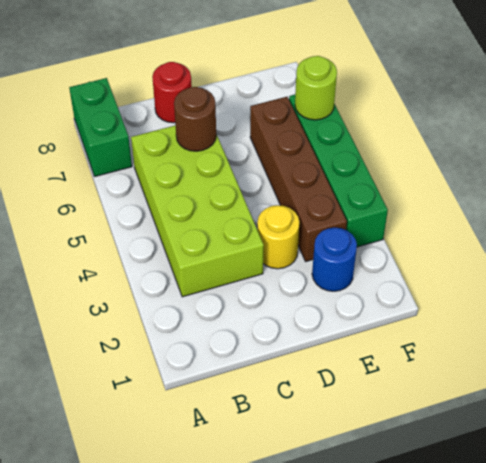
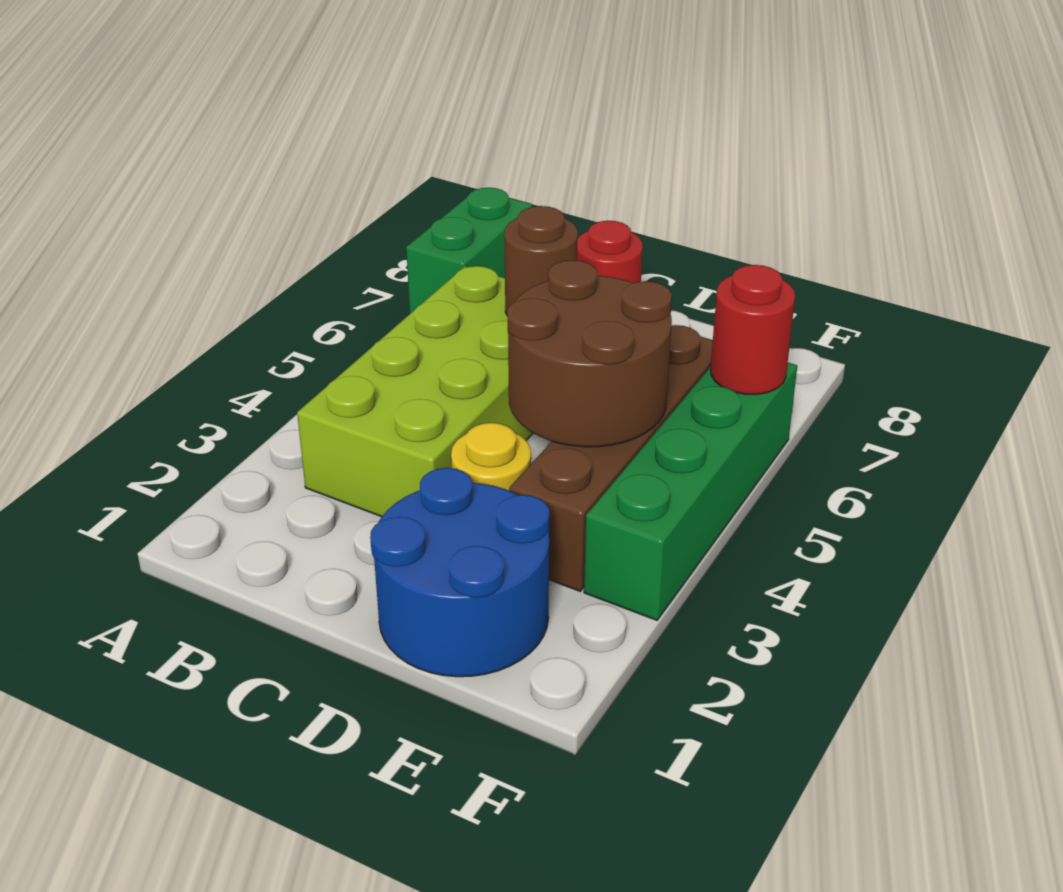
none -> brown round brick D4:E5 level 2
blue round brick E2 level 1 -> blue round brick D1:E2 level 1
lime round brick F6 level 2 -> red round brick F6 level 2

